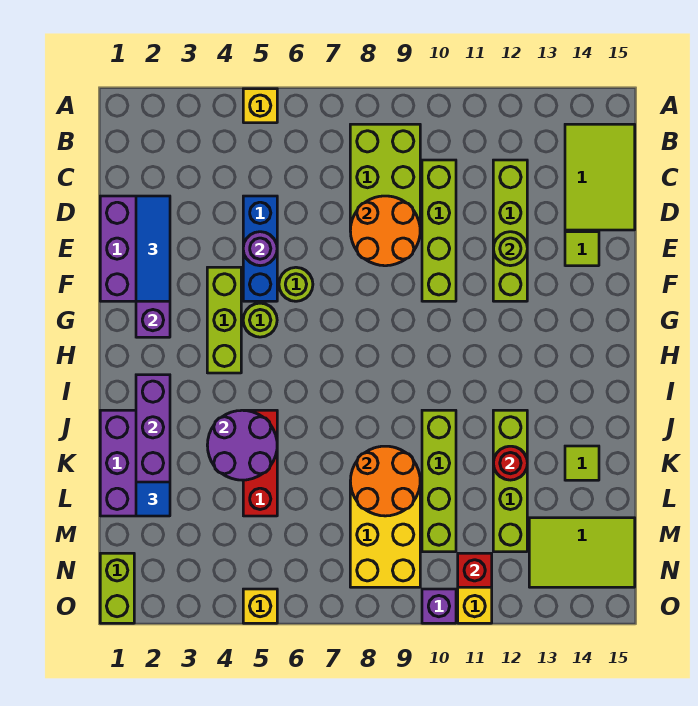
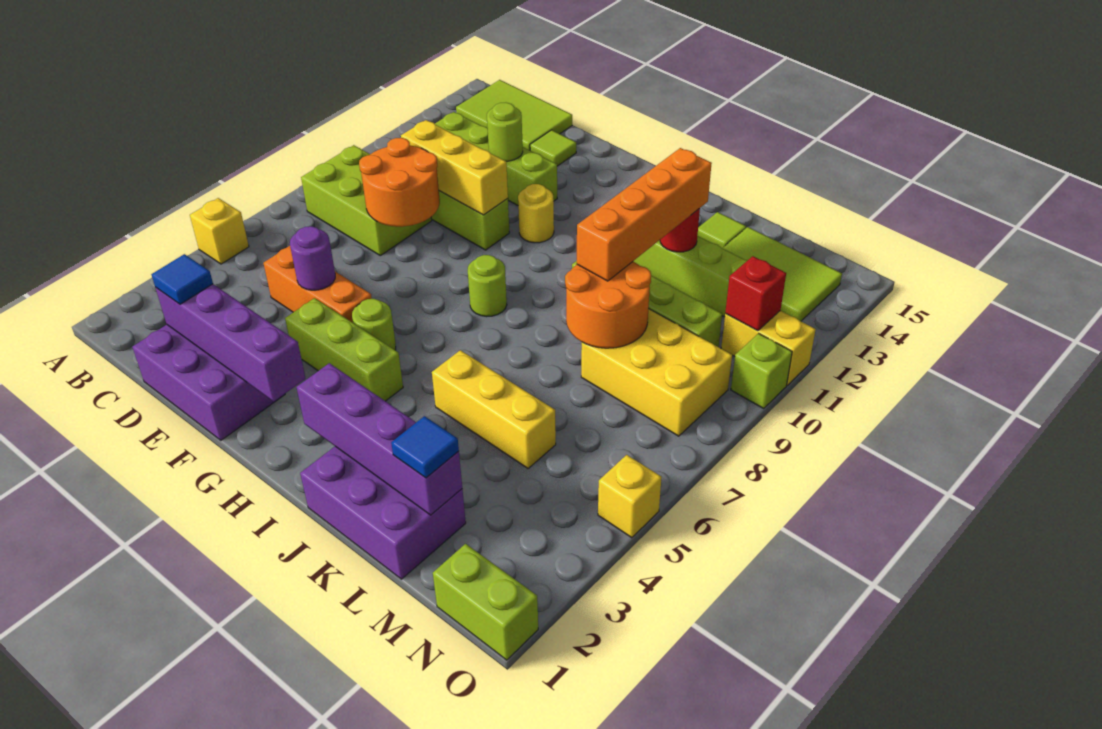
blue tile D2:F2 level 3 -> blue tile D2 level 3
blue brick D5:F5 level 1 -> orange brick D5:F5 level 1
none -> yellow brick D10:F10 level 2
lime round brick F6 level 1 -> lime round brick H8 level 1
none -> yellow round brick G11 level 1
purple round brick J4:K5 level 2 -> none
red brick J5:L5 level 1 -> yellow brick J5:L5 level 1
none -> orange brick K9:K12 level 3
lime tile M13:N15 level 1 -> lime tile L13:N14 level 1
purple brick O10 level 1 -> lime brick O10 level 1

